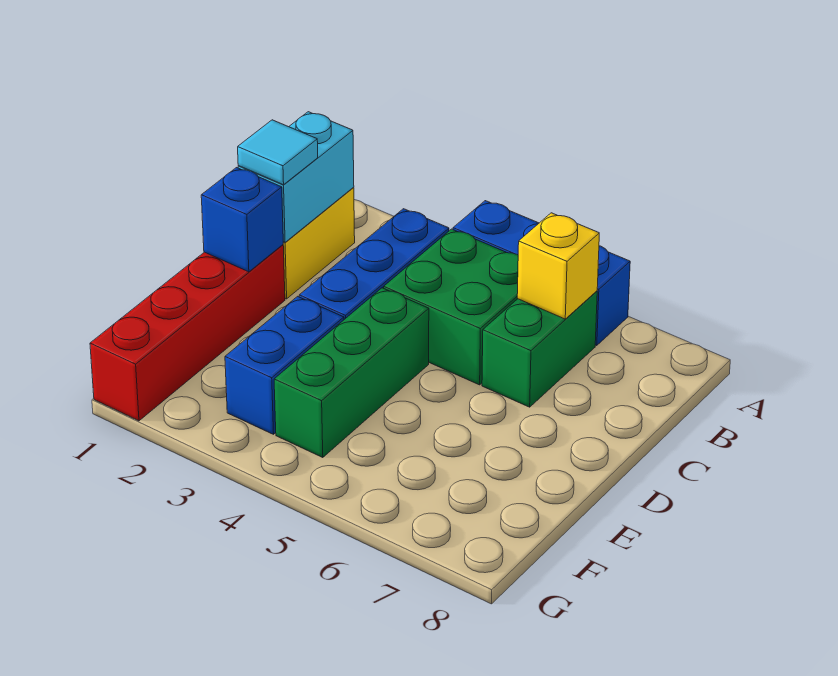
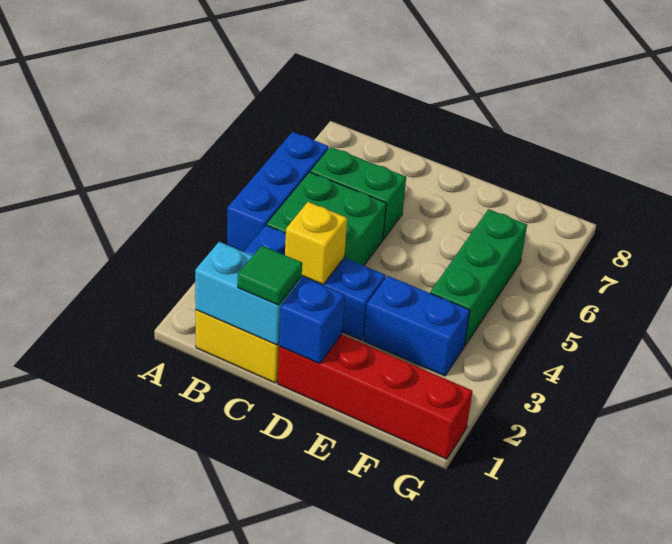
yellow brick B6 level 2 -> yellow brick C3 level 2
cyan tile C1 level 3 -> green tile C1 level 3
green brick D4:F4 level 1 -> green brick F4:F6 level 1

